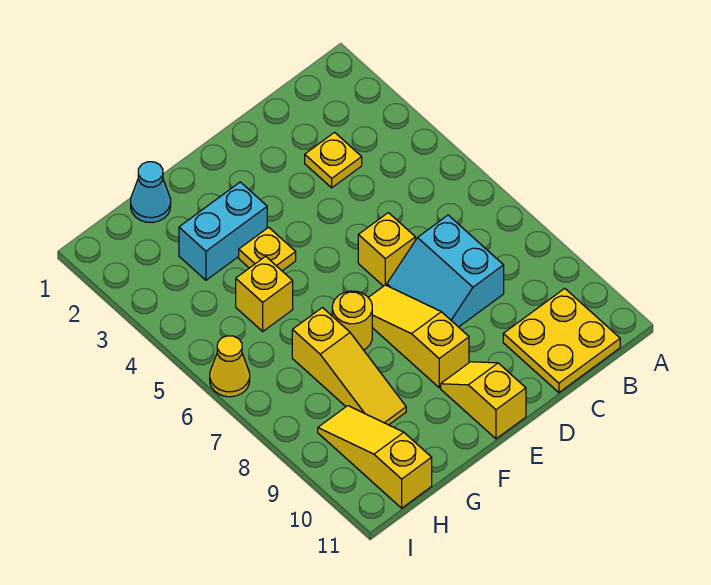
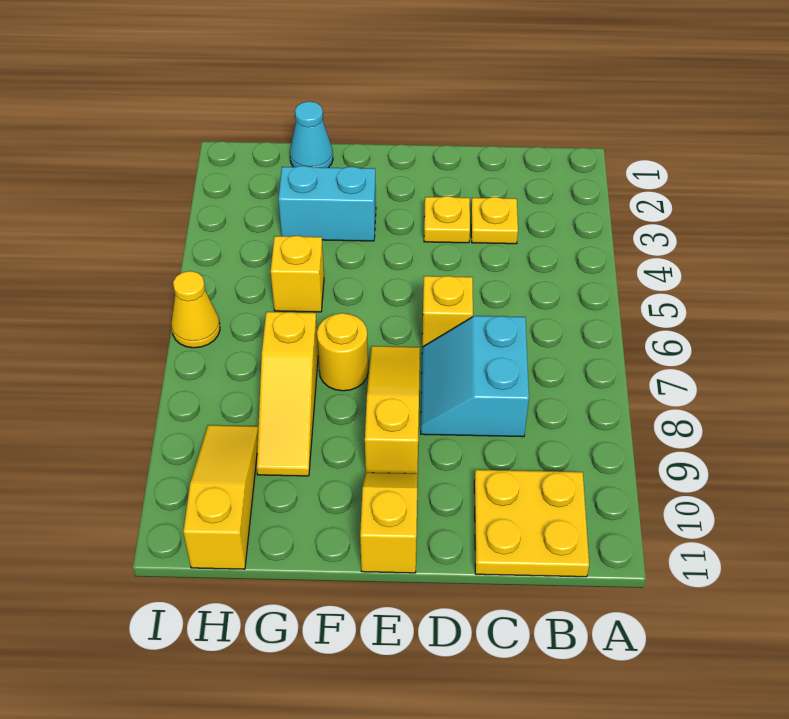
yellow plate F4 level 1 -> yellow plate D3 level 1

